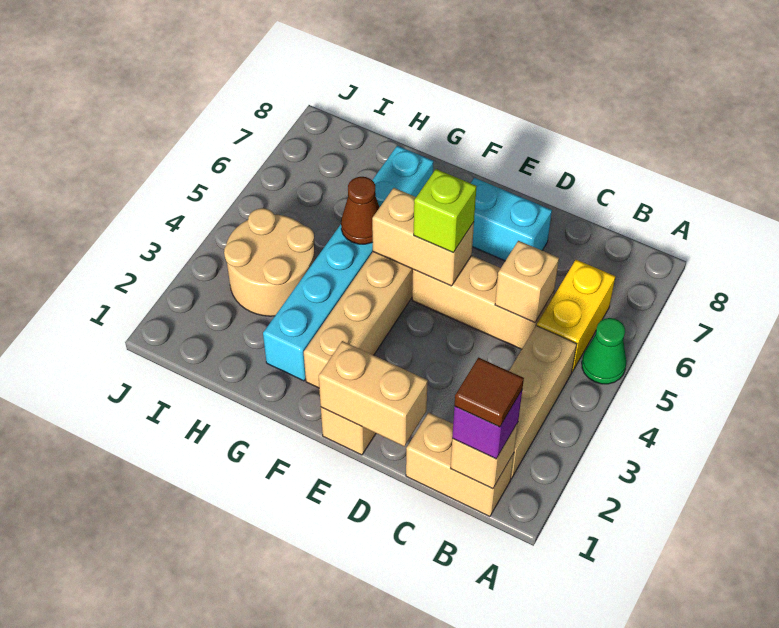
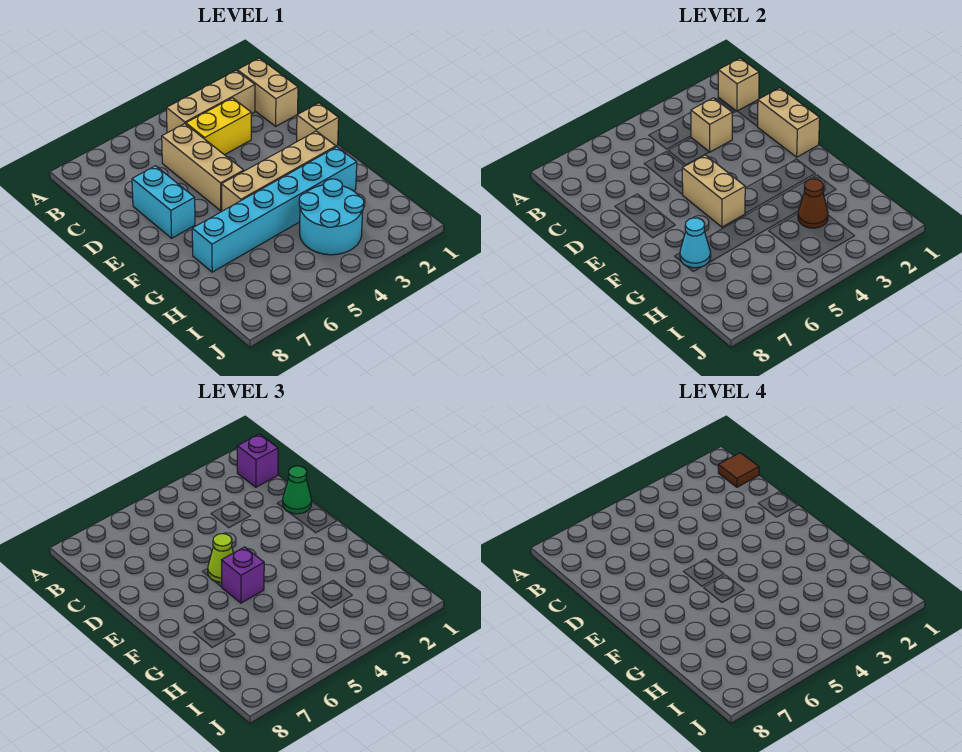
green cone A5 level 1 -> green cone D1 level 3
yellow brick B5:B6 level 1 -> yellow brick C3:C4 level 1
tan brick C5 level 2 -> tan brick C3 level 2
lime brick E5 level 3 -> lime cone E5 level 3
none -> purple brick F5 level 3
brown cone G5 level 2 -> brown cone H3 level 2
none -> cyan cone G7 level 2
tan round brick H3:I4 level 1 -> cyan round brick H3:I4 level 1

